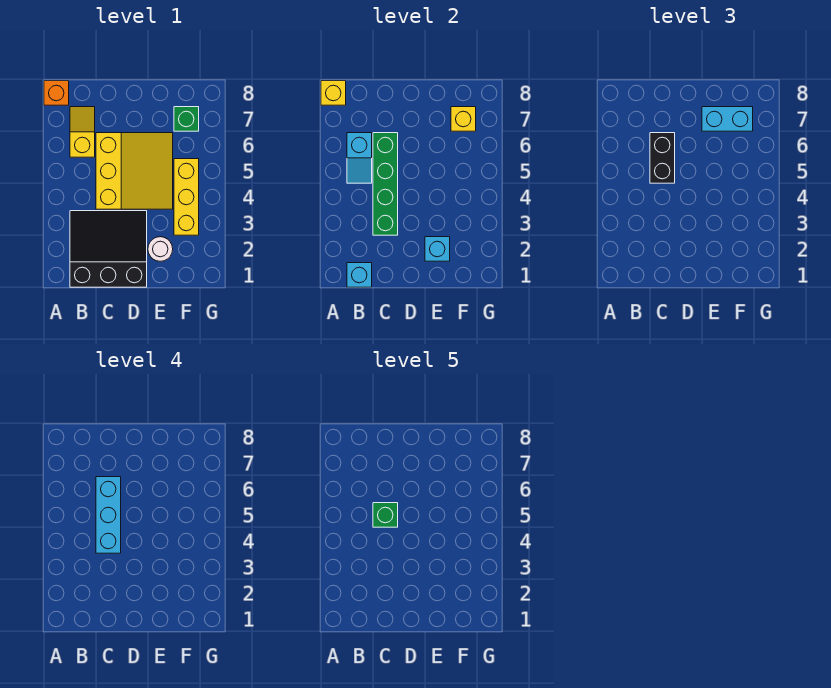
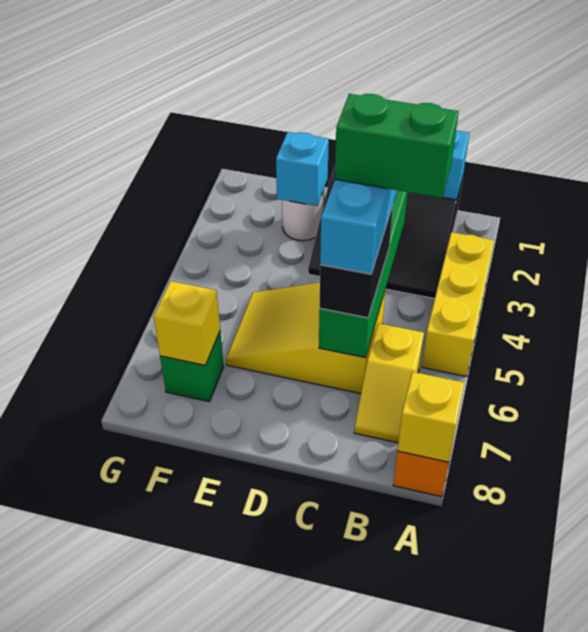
cyan slope B5:B6 level 2 top 6 -> none
yellow slope C4:E6 level 1 top C -> yellow slope C5:E6 level 1 top C
green brick C5 level 5 -> green brick B5:C5 level 5
cyan brick E7:F7 level 3 -> none
yellow brick F3:F5 level 1 -> yellow brick A3:A5 level 1

